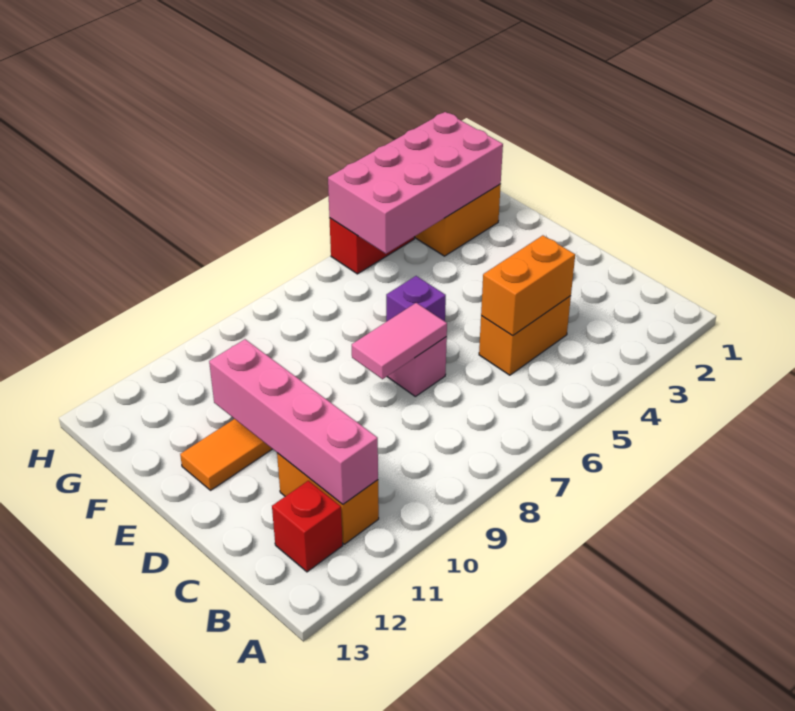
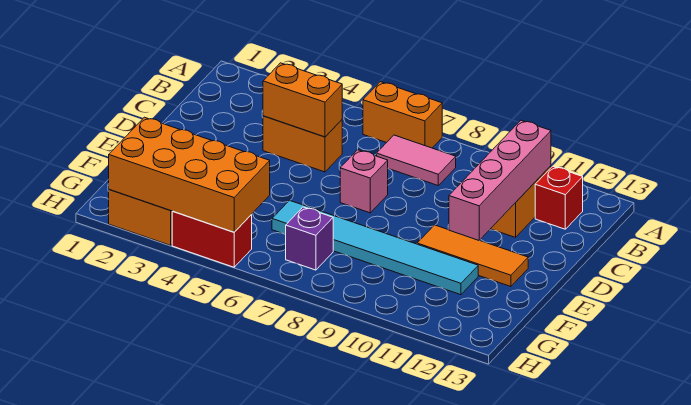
none -> orange brick A6:A7 level 1
pink tile D7:D8 level 2 -> pink tile B7:B8 level 1
purple brick E6 level 1 -> purple brick G7 level 1
none -> cyan tile F6:F11 level 1
pink brick G2:H5 level 2 -> orange brick G2:H5 level 2

